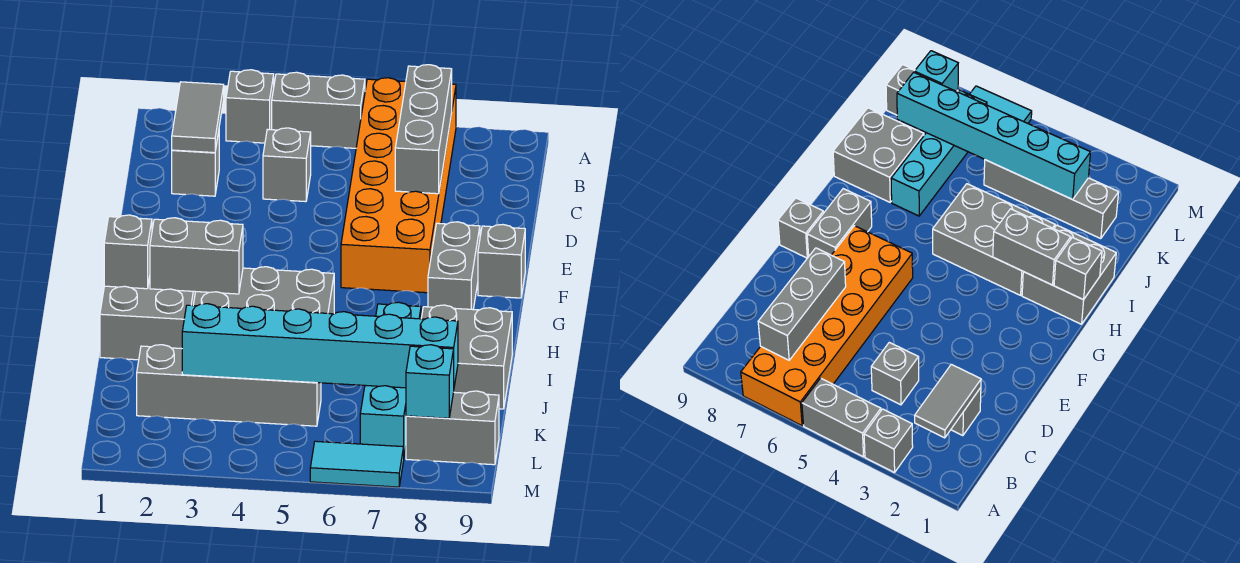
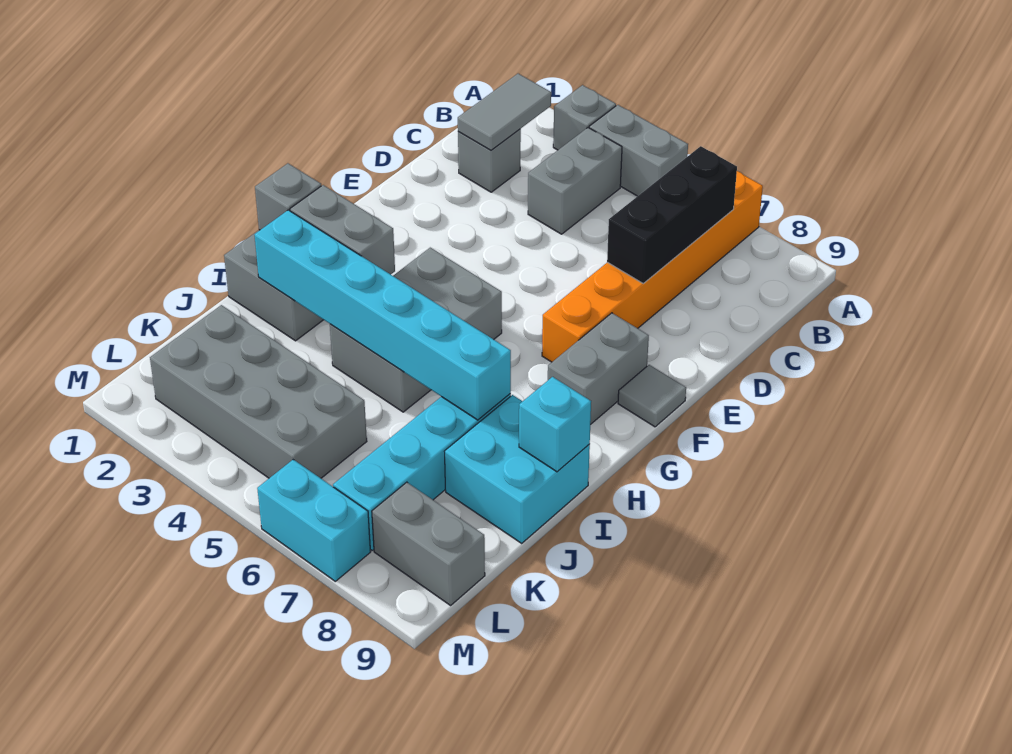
orange brick A6:F7 level 1 -> orange brick A7:F7 level 1
grey brick B7:D7 level 2 -> black brick B7:D7 level 2
grey brick C4 level 1 -> grey brick B4:C4 level 1
grey brick F9 level 1 -> grey tile F9 level 1
grey brick H3:I5 level 1 -> grey brick G4:I5 level 1
grey brick I8:J9 level 1 -> cyan brick I8:J9 level 1
grey brick K2:K5 level 1 -> grey brick K2:L5 level 1
cyan brick K3:K8 level 2 -> cyan brick I2:I7 level 2
cyan brick L8 level 2 -> cyan brick I9 level 2
cyan tile M6:M7 level 1 -> cyan brick M6:M7 level 1

